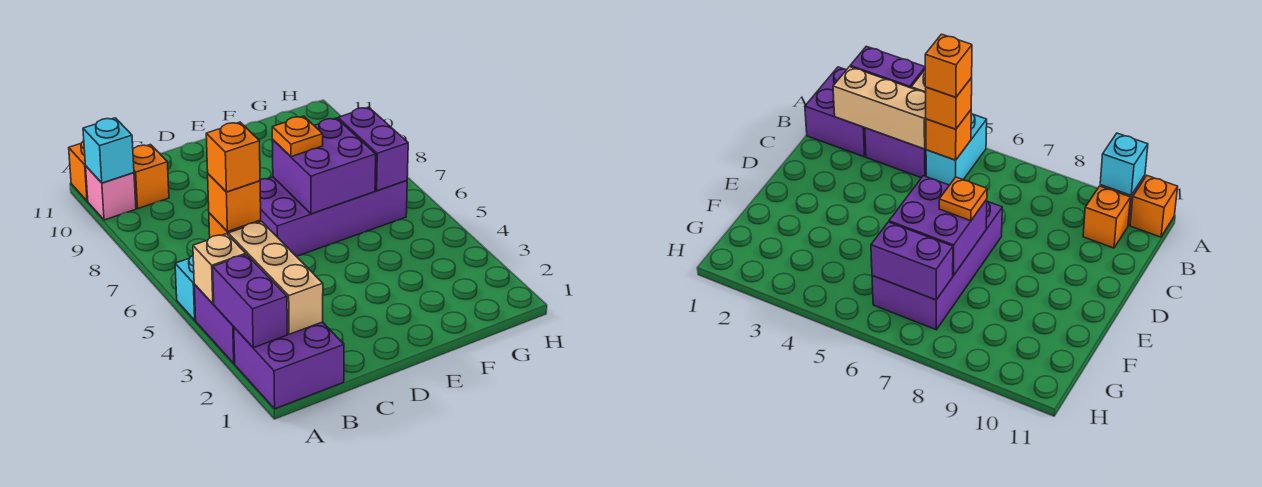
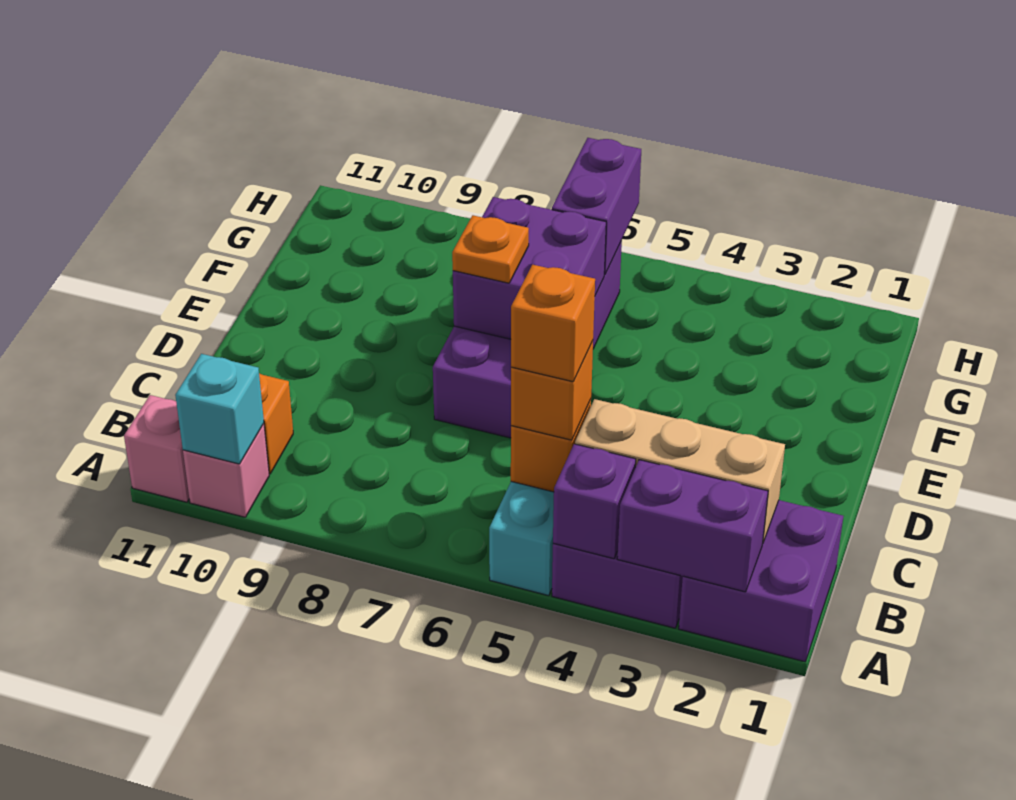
tan brick A4 level 2 -> purple brick A4 level 2
orange brick A11 level 1 -> pink brick A11 level 1
purple brick G6:G7 level 2 -> purple brick G6:H6 level 2

